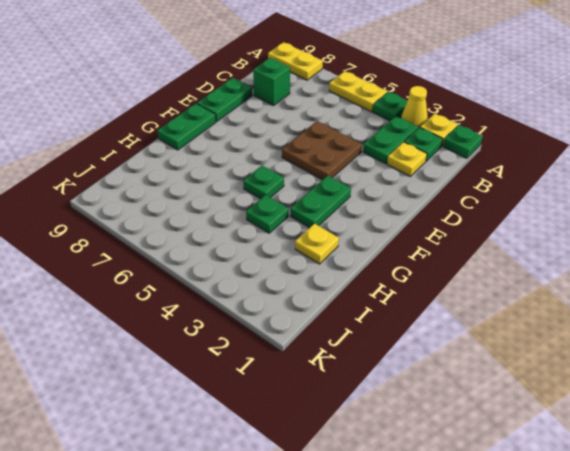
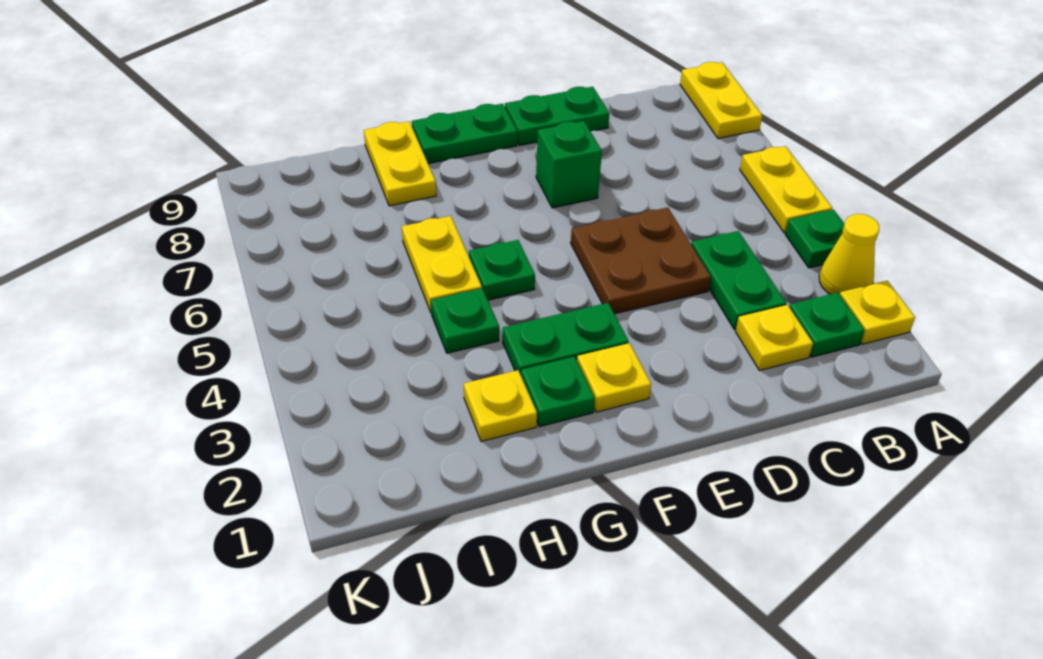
green plate A1 level 1 -> green plate G2 level 1
green plate B3:C3 level 1 -> green plate C3:C4 level 1
green brick C8 level 1 -> green brick E7 level 1
none -> yellow plate F2 level 1
none -> yellow plate H5:H6 level 1
none -> yellow plate H8:H9 level 1

